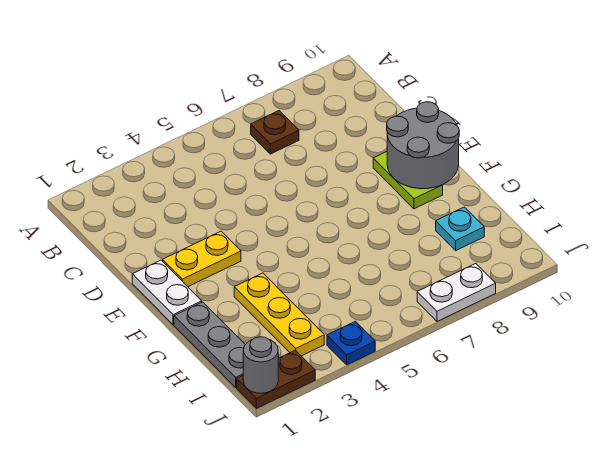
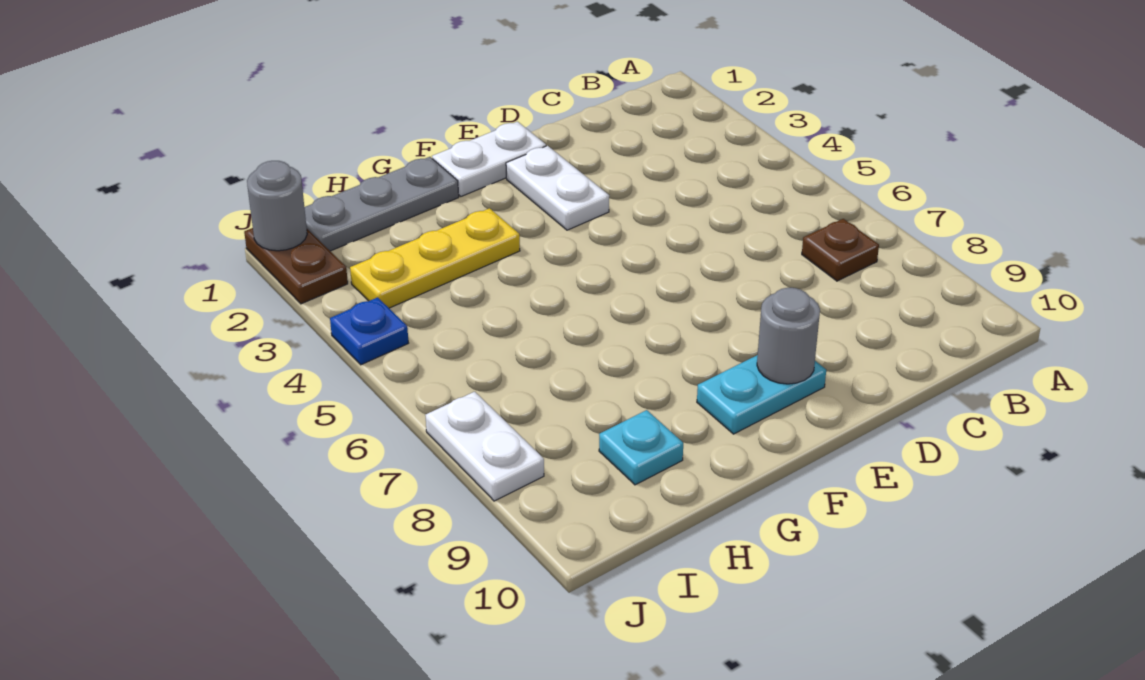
yellow plate E2:E3 level 1 -> white plate E2:E3 level 1
lime plate E9:F9 level 1 -> cyan plate E9:F9 level 1
grey round brick E9:F10 level 2 -> grey round brick E9 level 2

